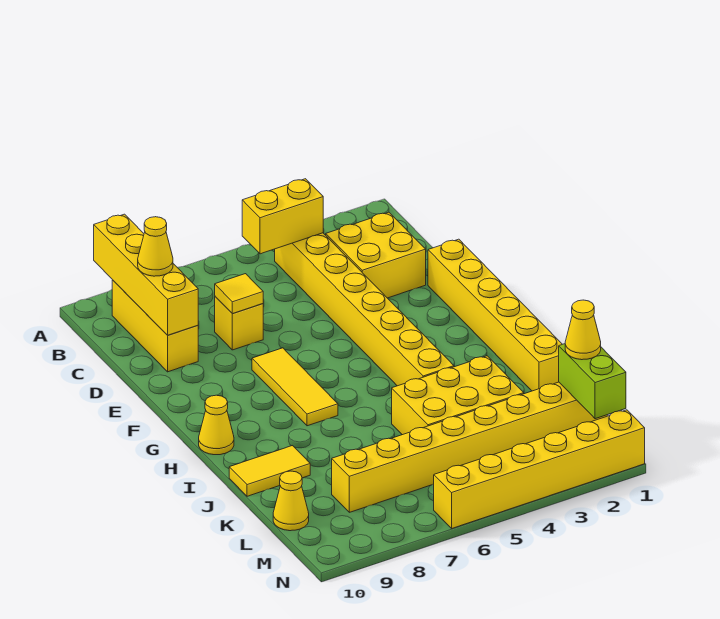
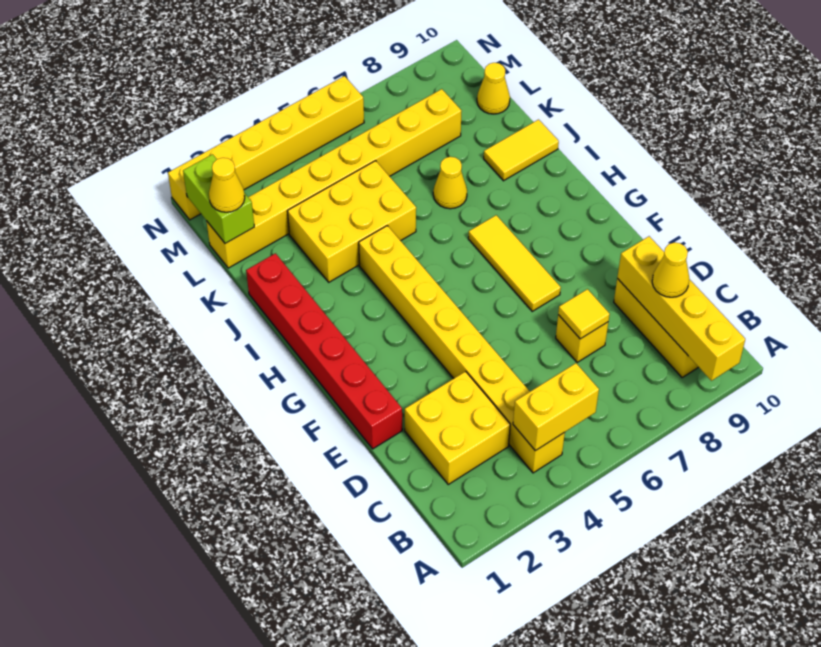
yellow brick E1:J1 level 1 -> red brick E1:J1 level 1
yellow cone H10 level 1 -> yellow cone J7 level 1

